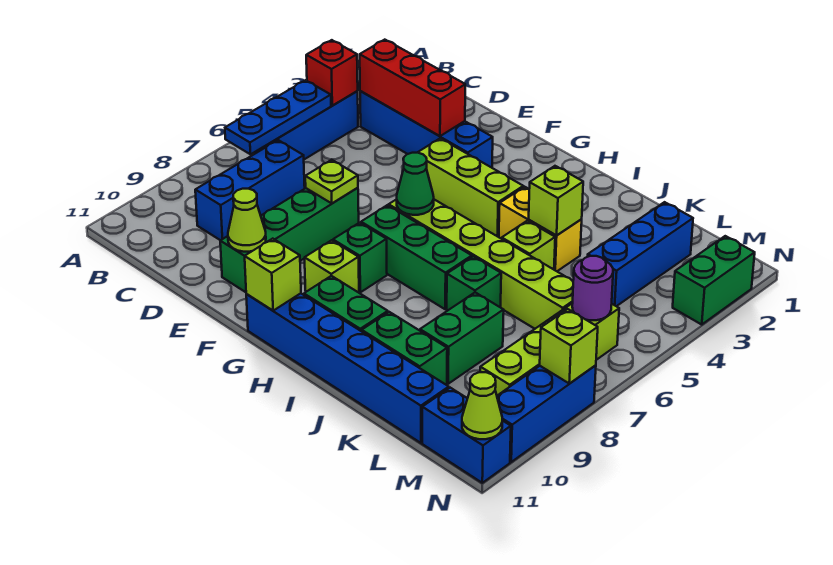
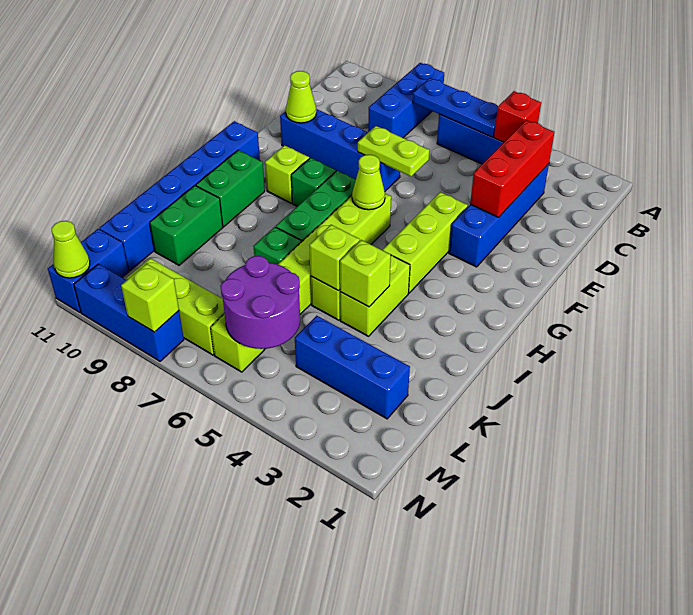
blue brick C7:C9 level 1 -> blue brick A8:C8 level 1
green brick E7:E10 level 1 -> blue brick E7:E10 level 1
lime plate E7 level 2 -> lime plate E6:E7 level 2
green cone G6 level 2 -> lime cone G6 level 2
lime brick G11 level 2 -> lime brick J5 level 2
yellow brick I4:J4 level 1 -> lime brick I4:J4 level 1
green brick K8:K9 level 1 -> none
purple round brick M6 level 2 -> purple round brick L5:M6 level 2
green brick N2:N3 level 1 -> none

